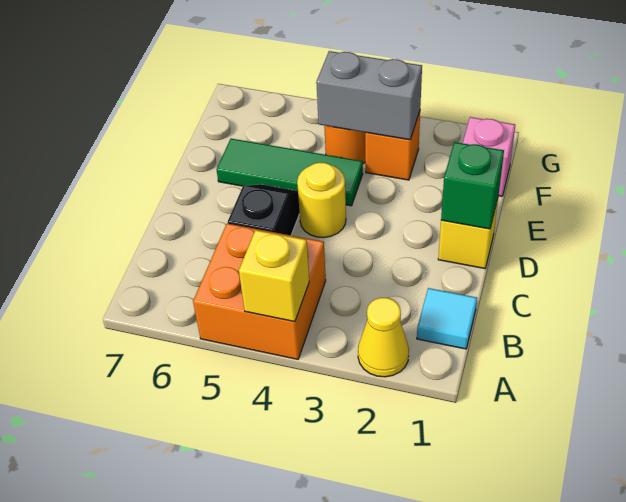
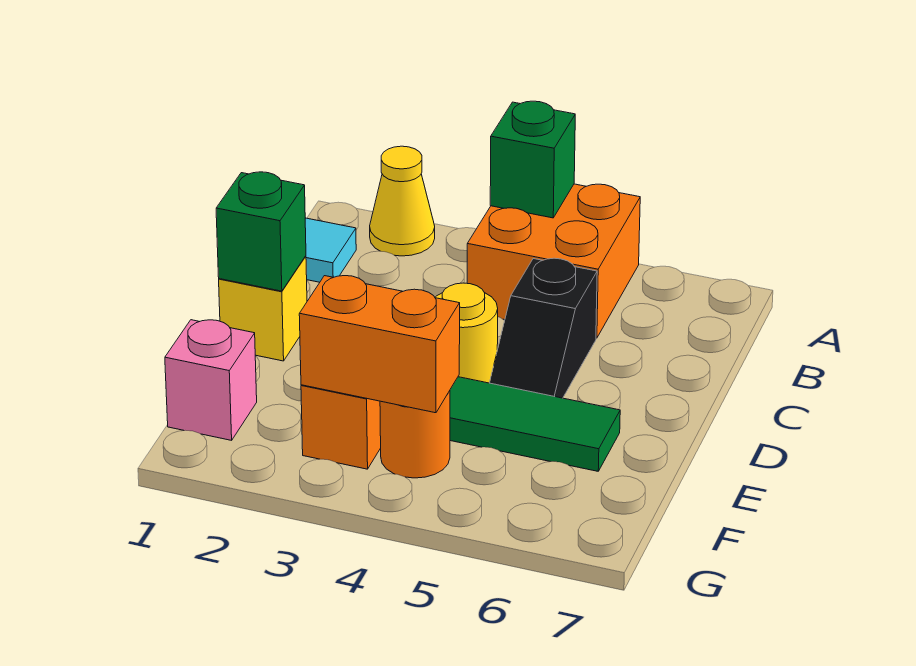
yellow brick A4 level 2 -> green brick A4 level 2
grey brick F3:F4 level 2 -> orange brick F3:F4 level 2

